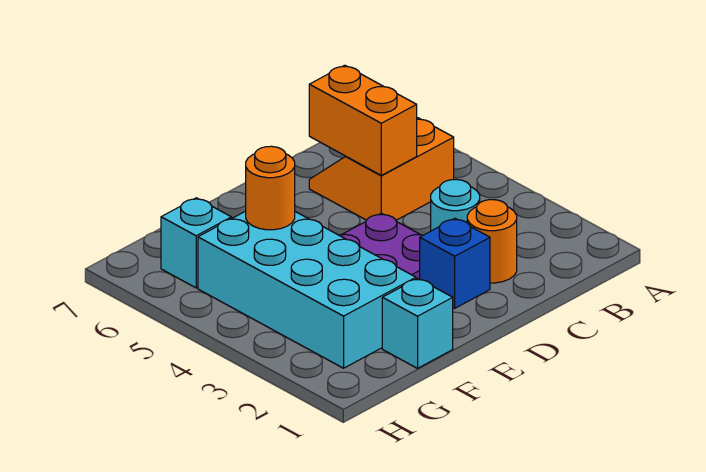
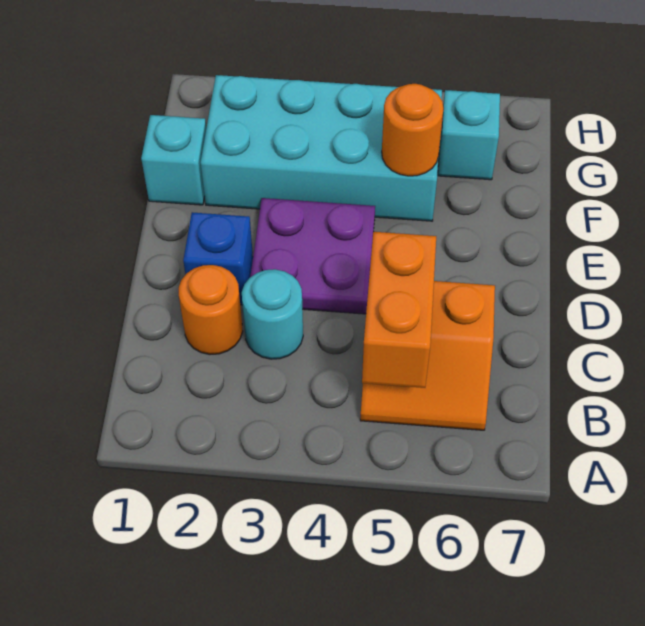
orange slope B5:C6 level 1 top 5 -> orange slope B5:C6 level 1 top C
orange brick C5:C6 level 2 -> orange brick B5:C5 level 2

